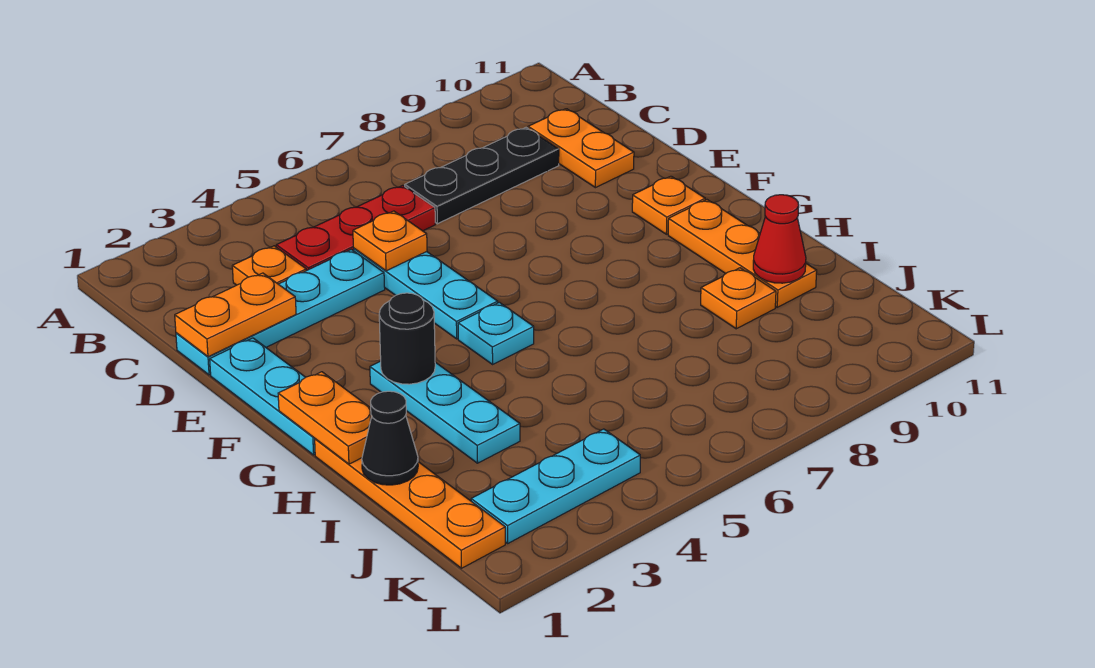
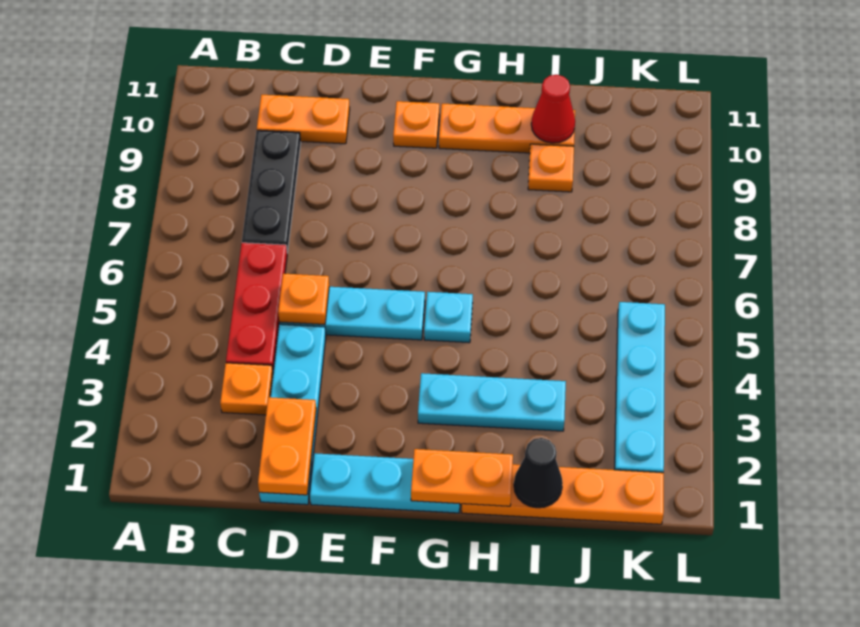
black round brick G3 level 2 -> none
cyan plate K2:K4 level 1 -> cyan plate K2:K5 level 1

